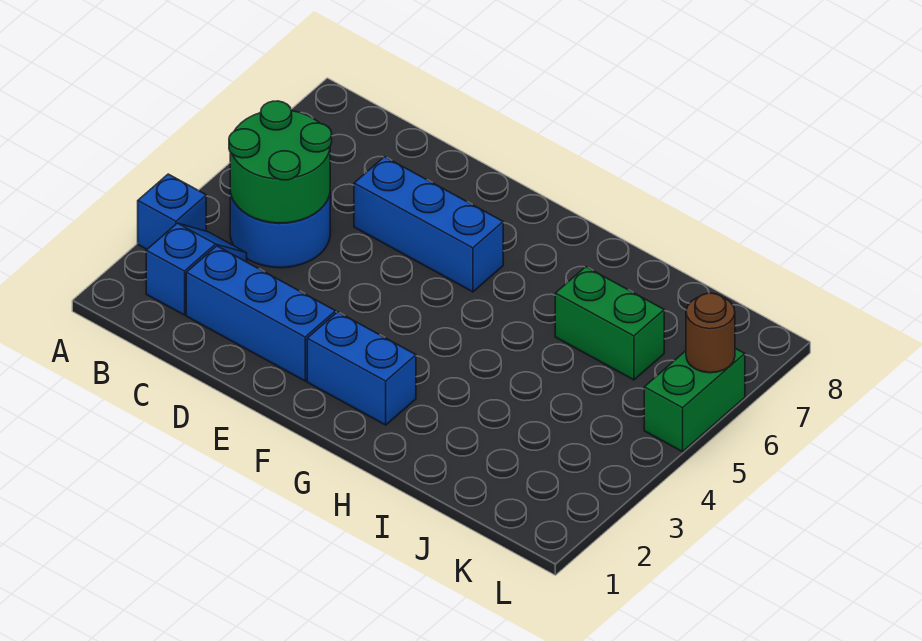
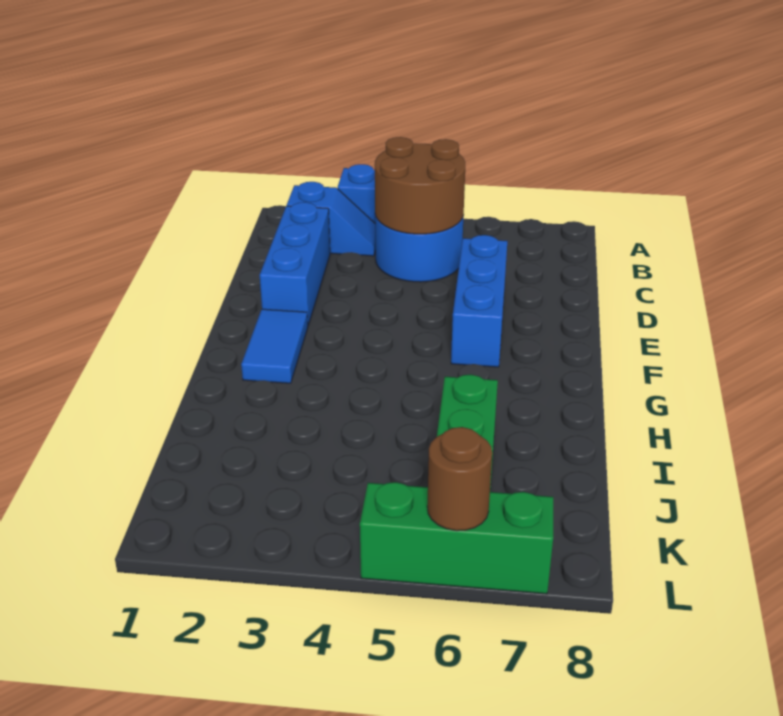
green round brick B4:C5 level 2 -> brown round brick B4:C5 level 2
blue brick F2:G2 level 1 -> blue tile F2:G2 level 1
green brick L5:L6 level 1 -> green brick L5:L7 level 1

